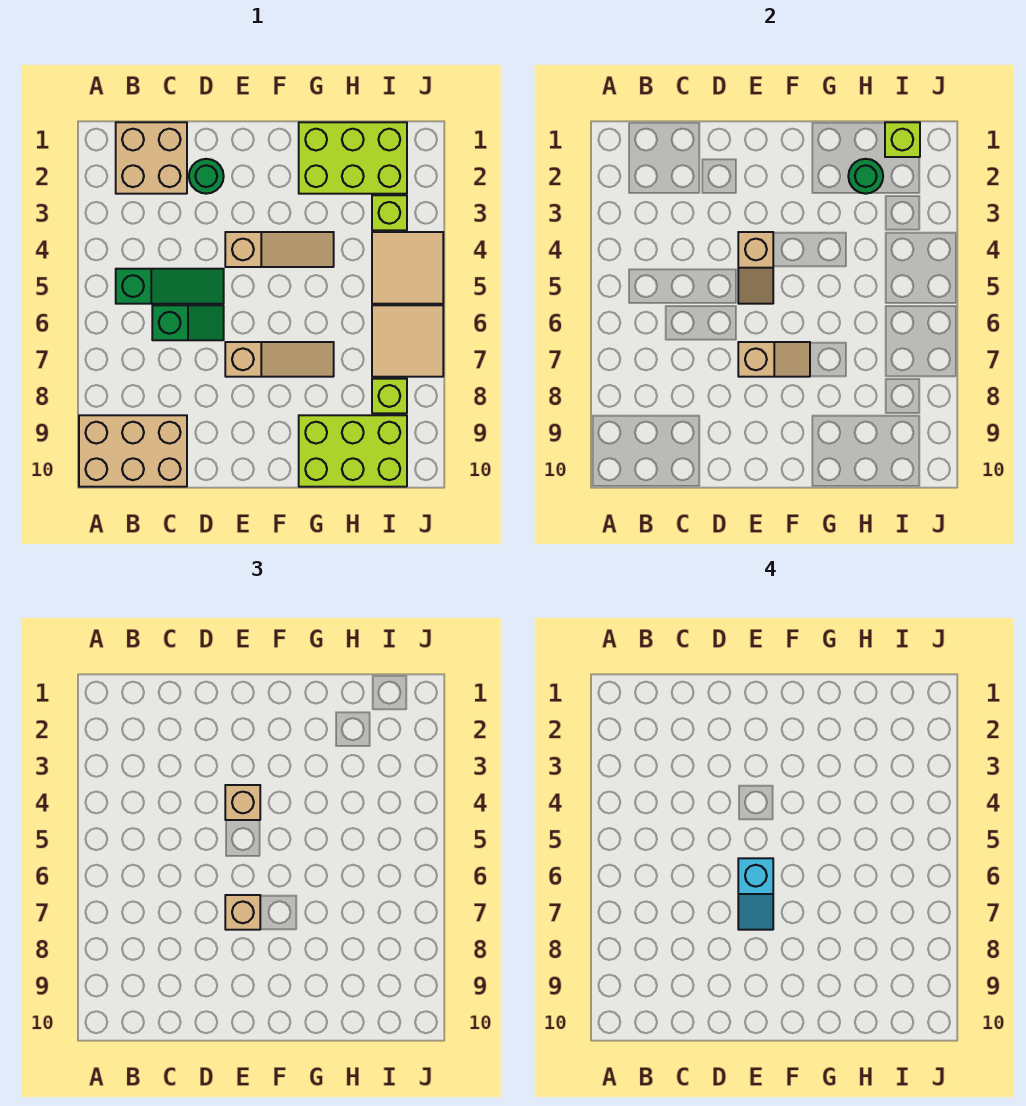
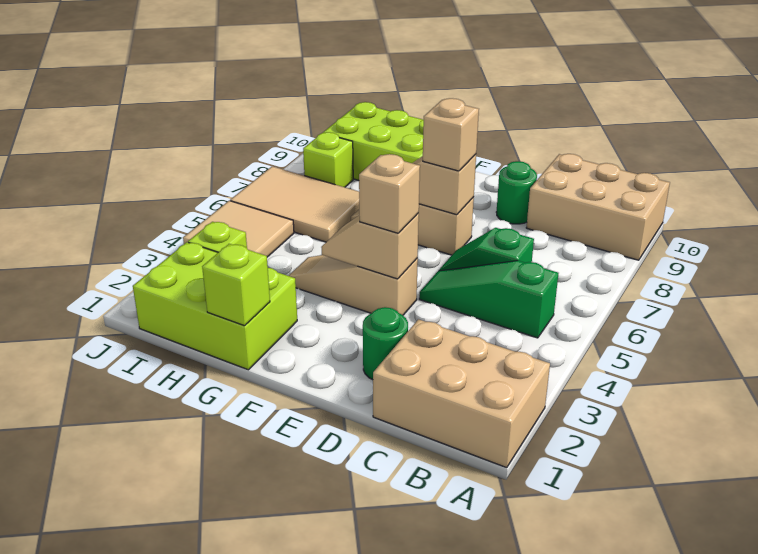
tan brick B1:C2 level 1 -> tan brick A1:C2 level 1
tan slope E4:E5 level 2 top 4 -> tan slope E4:F4 level 2 top E
cyan slope E6:E7 level 4 top 6 -> none
green round brick H2 level 2 -> green round brick D9 level 1
lime brick I1 level 2 -> lime brick G1 level 2
tan tile I6:J7 level 1 -> tan tile H6:J7 level 1

